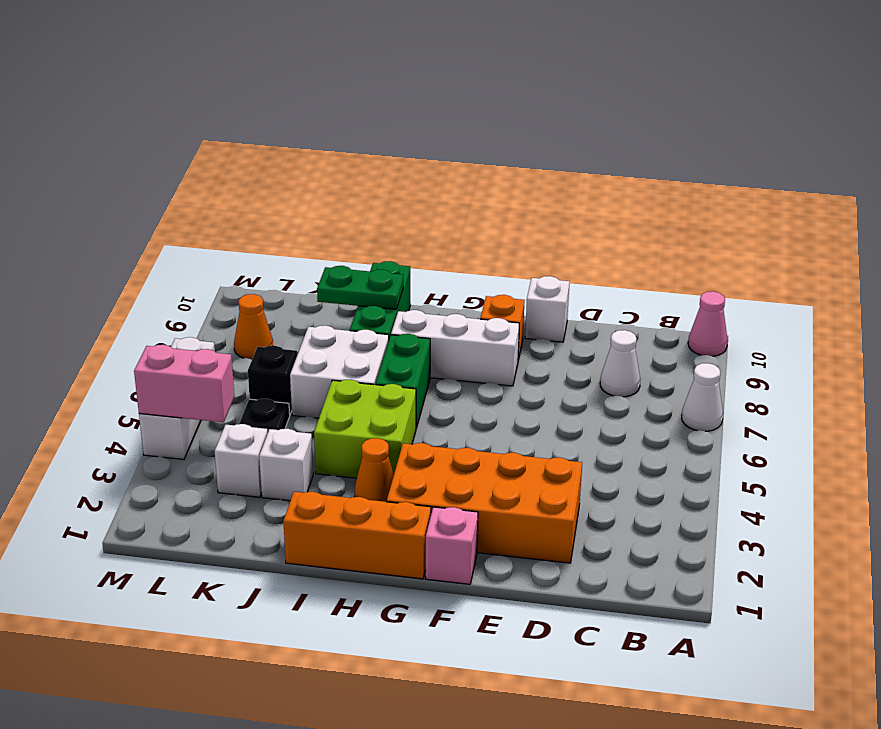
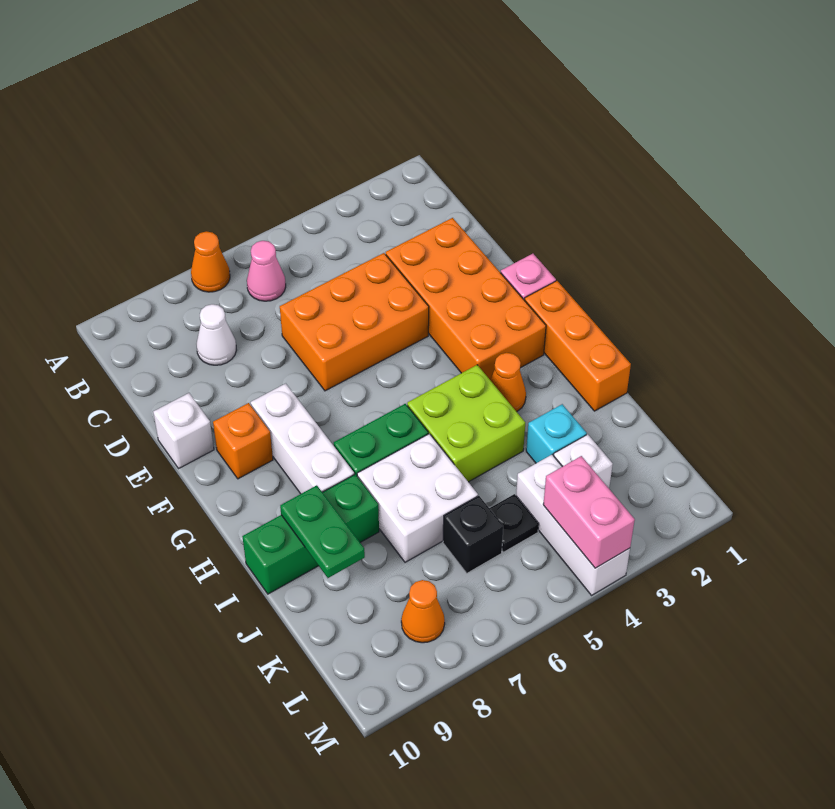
white cone A7 level 1 -> orange cone A7 level 1
pink cone A10 level 1 -> pink cone B6 level 1
none -> orange brick D4:E6 level 1
white brick J3 level 1 -> cyan brick J3 level 1
white brick M4:M6 level 1 -> white brick K4:M4 level 1

